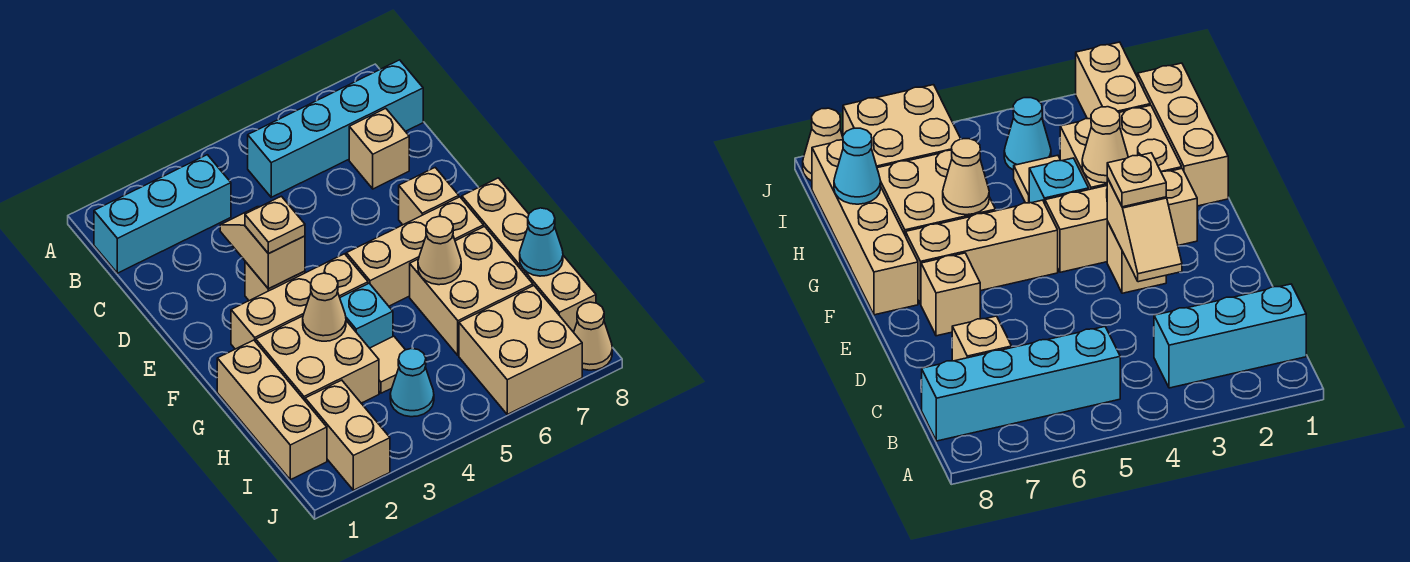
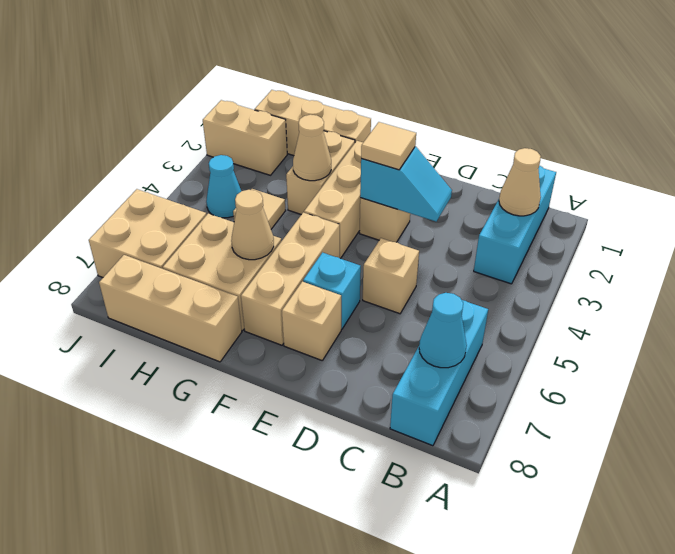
cyan brick B5:B8 level 1 -> cyan brick B6:B8 level 1
tan brick C7 level 1 -> tan brick D5 level 1
tan slope D3:E3 level 2 top E -> cyan slope D3:E3 level 2 top E
tan plate E3 level 3 -> tan tile E3 level 3
tan brick F8:I8 level 1 -> tan brick G8:I8 level 1
tan brick G2:H3 level 1 -> tan brick G2:G3 level 1
cyan brick G4 level 1 -> cyan brick E6 level 1
cyan cone H8 level 2 -> cyan cone B7 level 2
tan cone J8 level 1 -> tan cone B2 level 2

